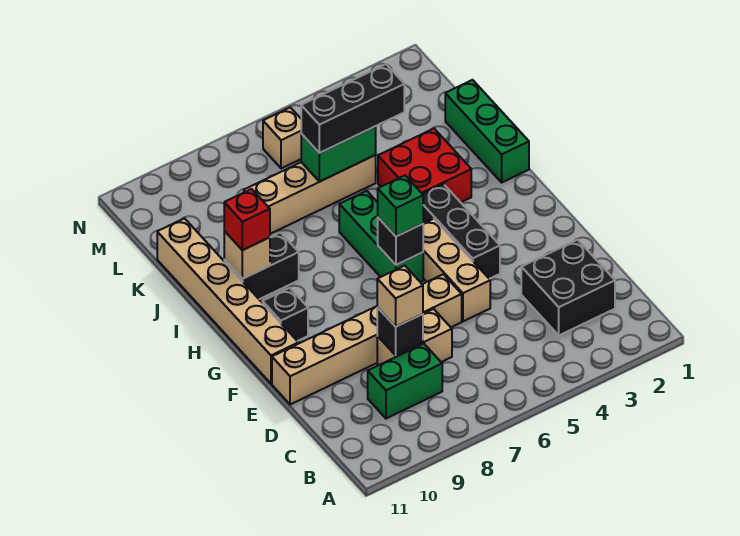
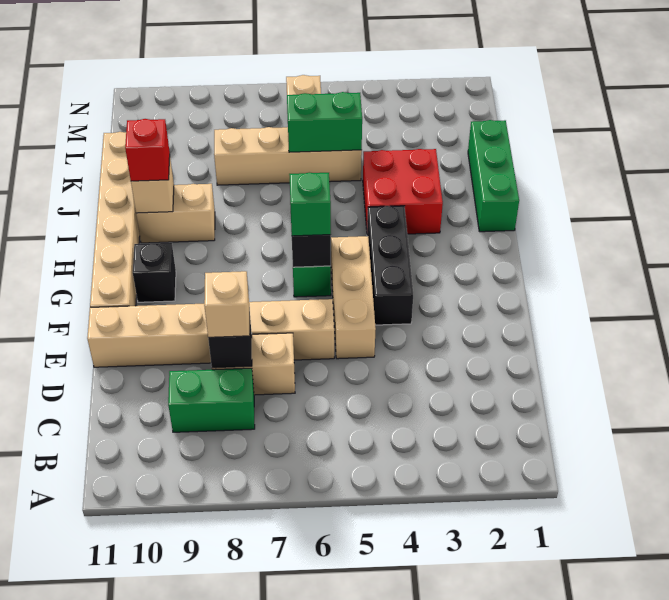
black brick C2:D3 level 1 -> none
black brick I9:I10 level 1 -> tan brick I9:I10 level 1
black brick K4:K6 level 3 -> none

